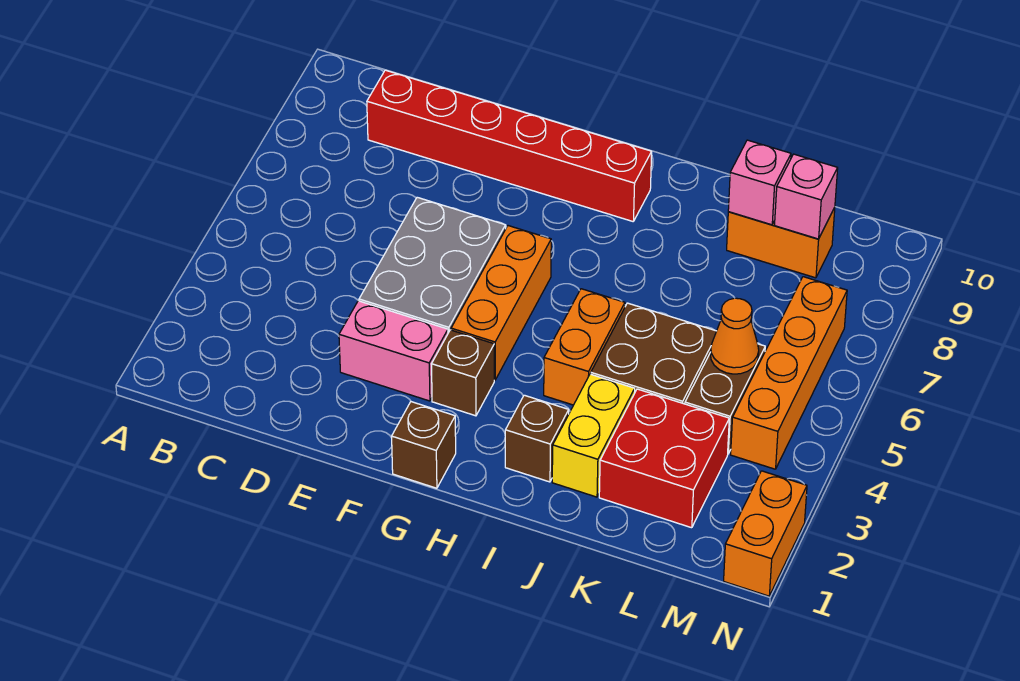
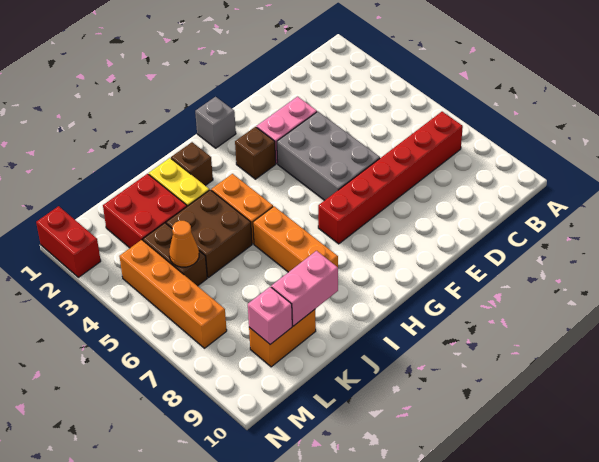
red brick C9:H9 level 1 -> red brick B7:G7 level 1
brown brick G1 level 1 -> grey brick G1 level 1
orange brick G4:G6 level 1 -> orange brick I6:I8 level 1
pink brick K9 level 2 -> pink brick J9:K9 level 2
orange brick N1:N2 level 1 -> red brick N1:N2 level 1

